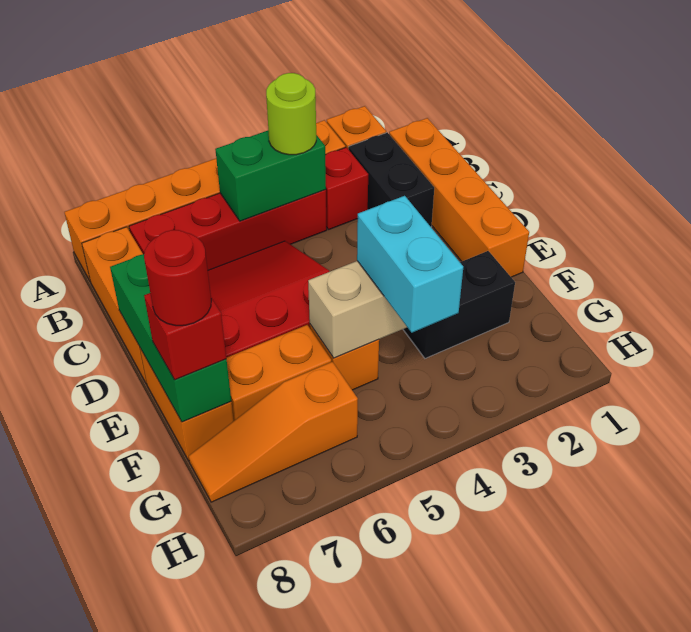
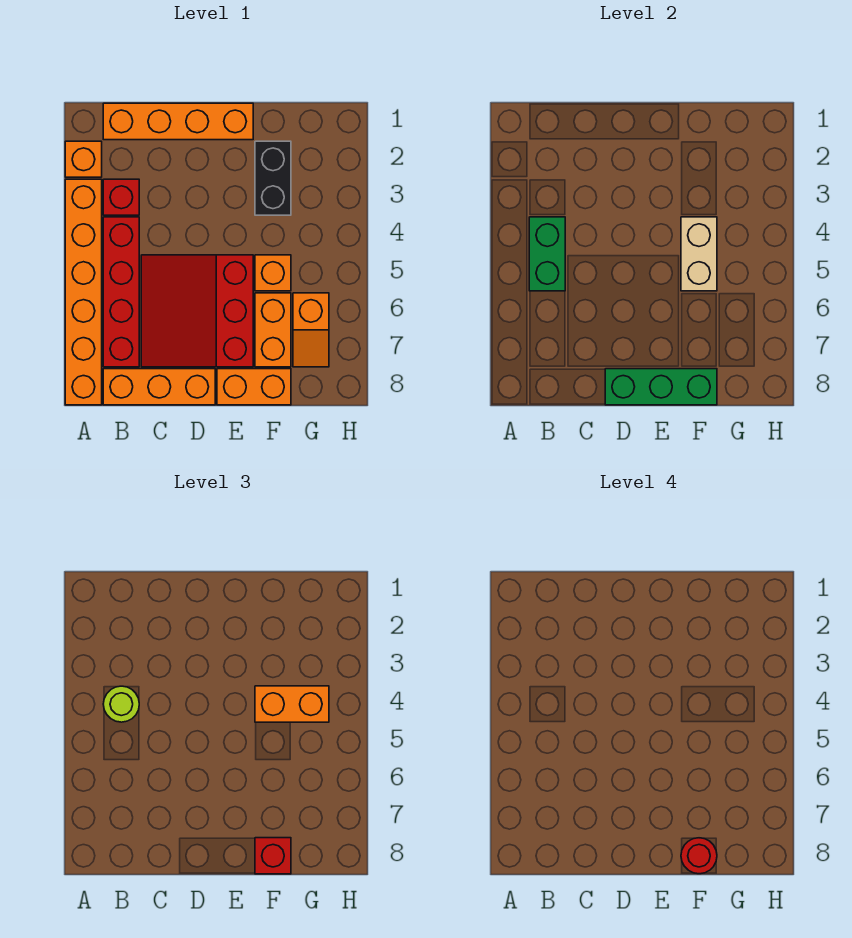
black brick B2:C2 level 1 -> none
cyan brick F4:G4 level 3 -> orange brick F4:G4 level 3
orange slope G6:G8 level 1 top 6 -> orange slope G6:G7 level 1 top 6

